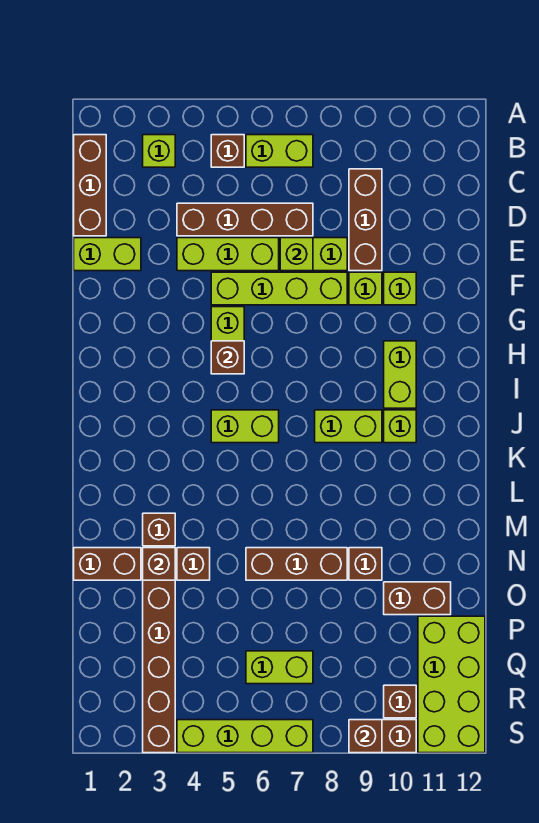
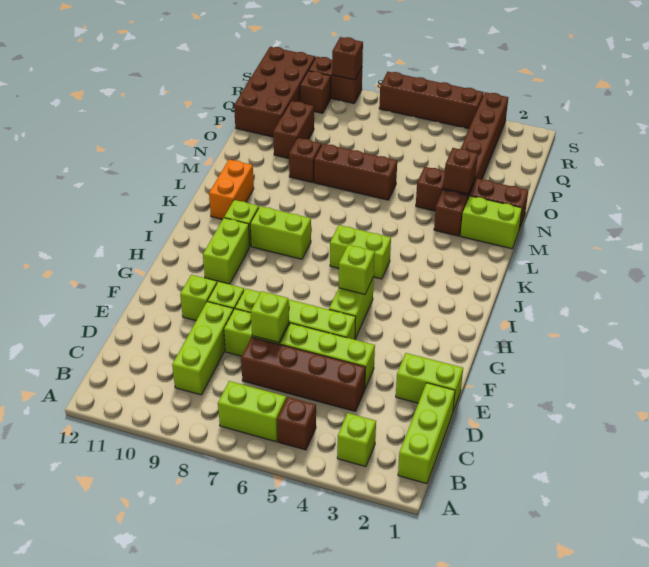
brown brick B1:D1 level 1 -> lime brick B1:D1 level 1
brown brick C9:E9 level 1 -> lime brick C9:E9 level 1
brown brick H5 level 2 -> lime brick H5 level 2
none -> orange brick K11:L11 level 1
brown brick O10:O11 level 1 -> brown brick O10:P10 level 1
lime brick P11:S12 level 1 -> brown brick P11:S12 level 1
lime brick Q6:Q7 level 1 -> lime brick M1:M2 level 1
lime brick S4:S7 level 1 -> brown brick S4:S7 level 1

